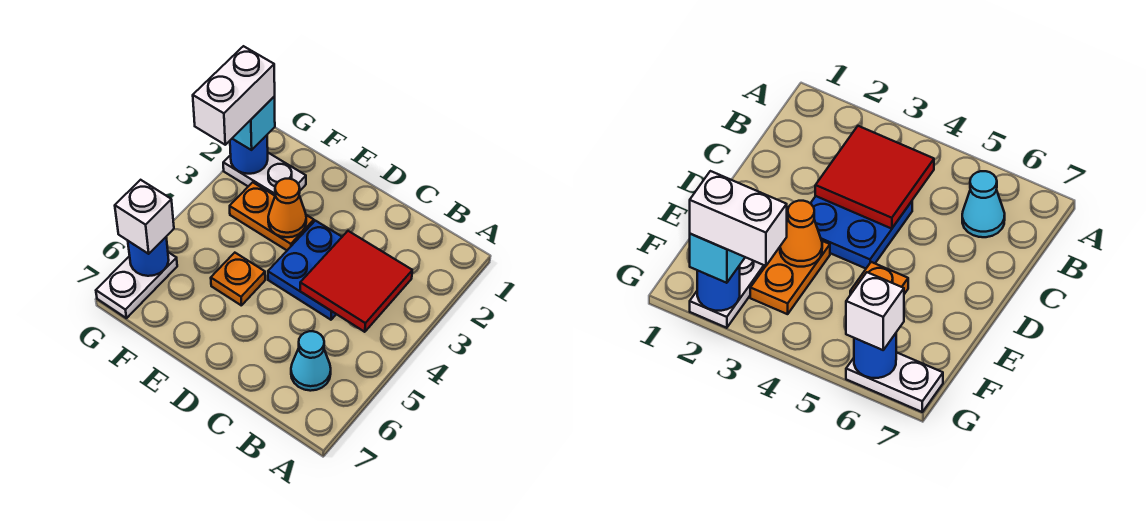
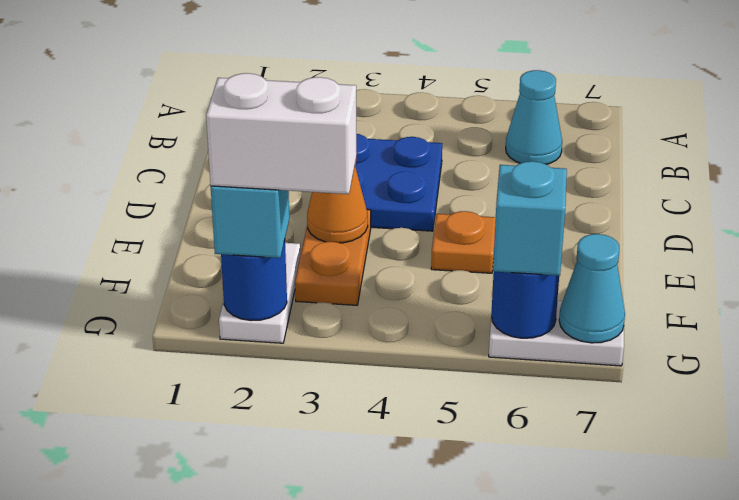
red tile B3:C4 level 2 -> none
white brick G6 level 3 -> cyan brick G6 level 3
none -> cyan cone G7 level 2

